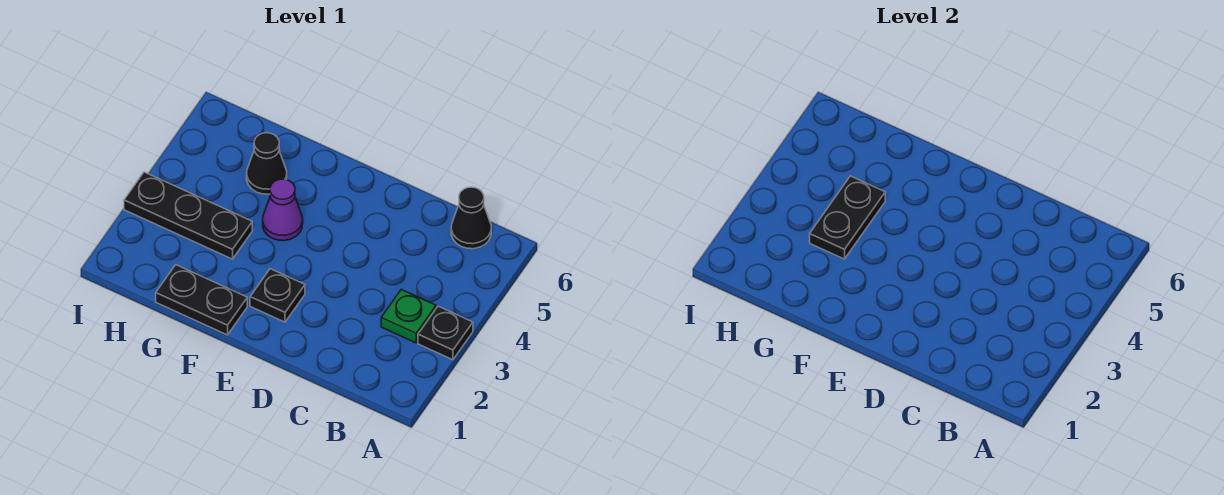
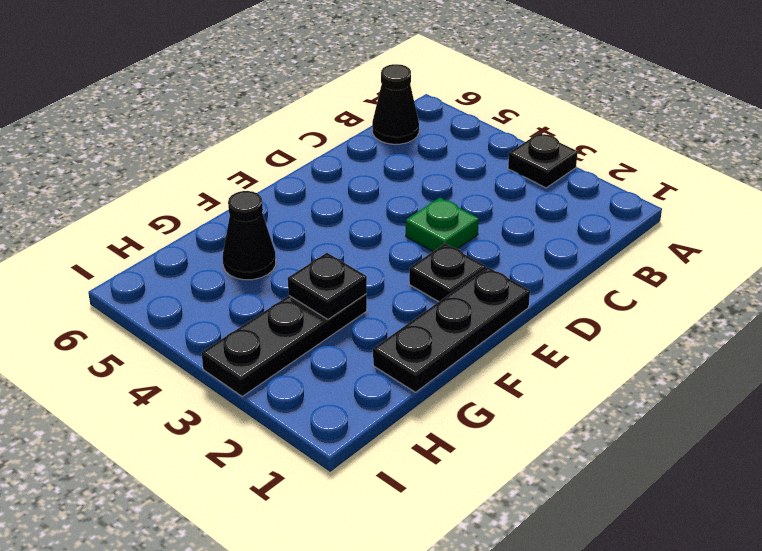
green plate B3 level 1 -> green plate D3 level 1
black plate F1:G1 level 1 -> black plate E1:G1 level 1
purple cone F4 level 1 -> none
black plate G3:G4 level 2 -> black plate G3 level 2

